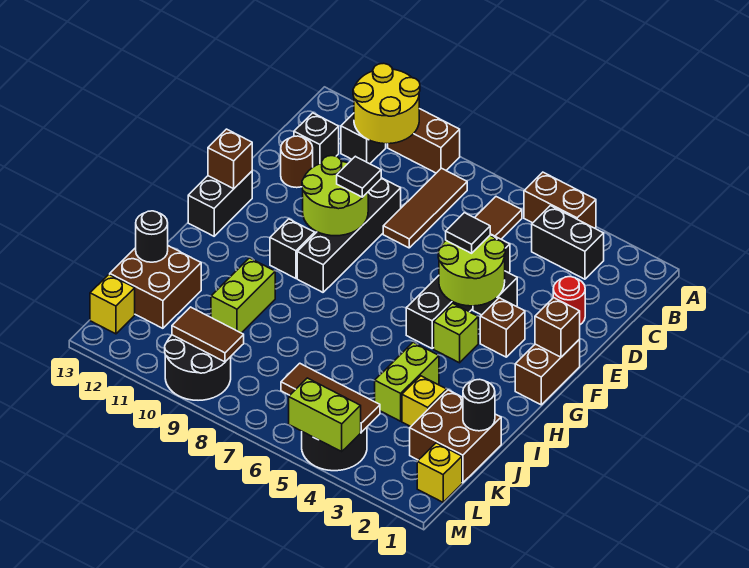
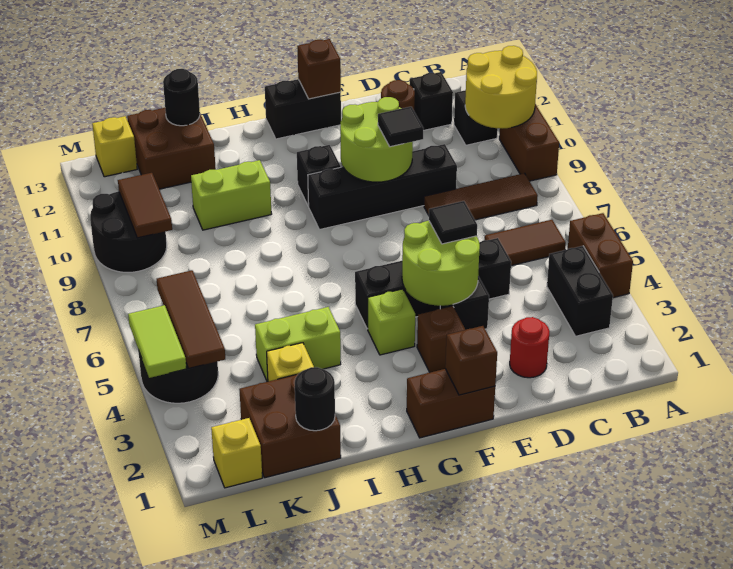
lime brick M4:M5 level 2 -> lime tile M4:M5 level 2

